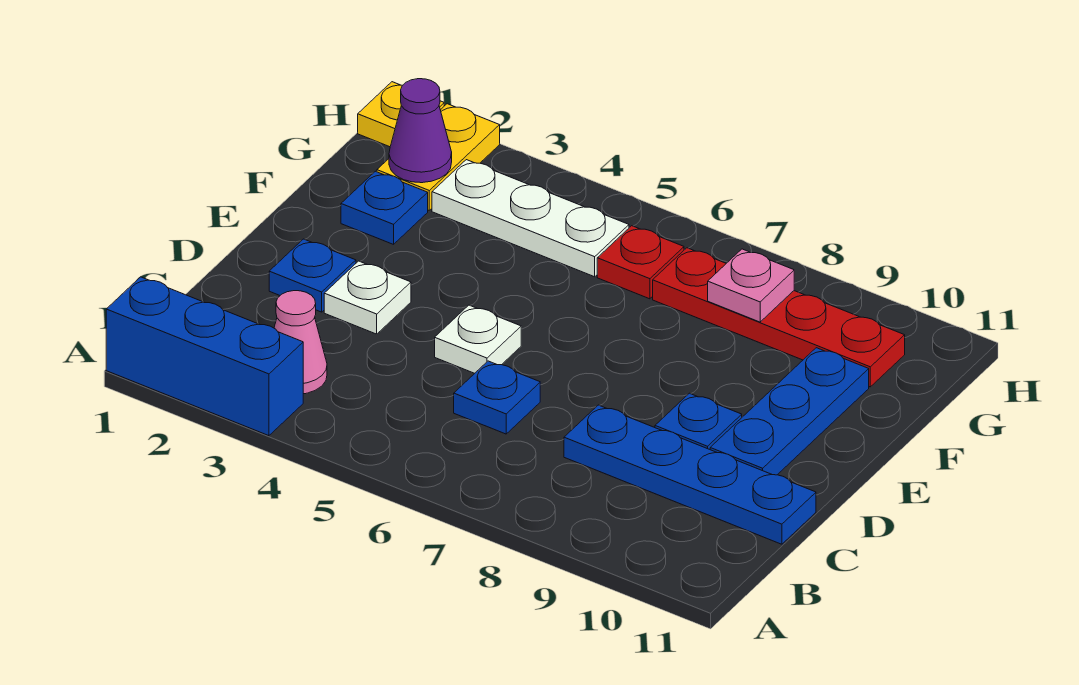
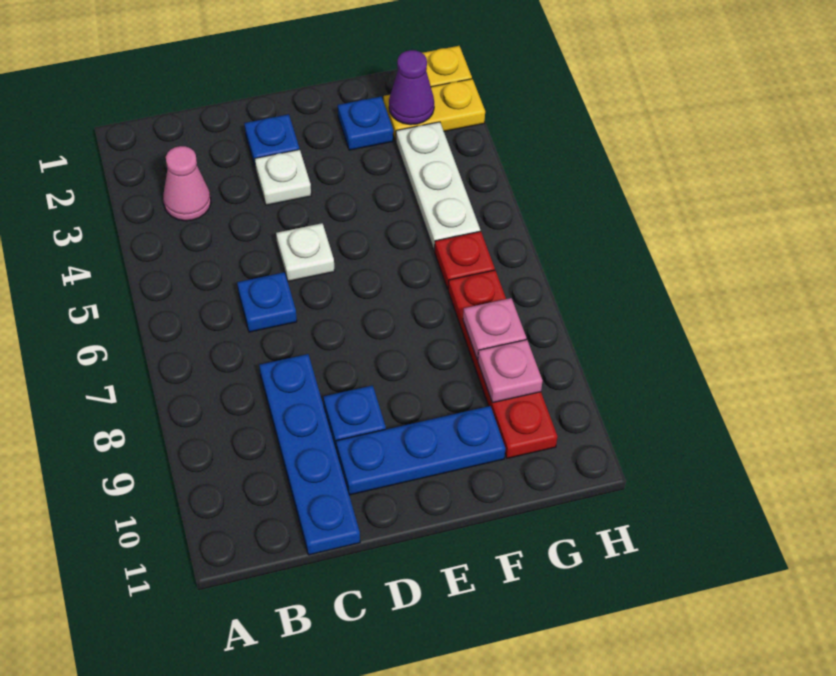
blue brick A1:A3 level 1 -> none
none -> pink plate G9 level 2

